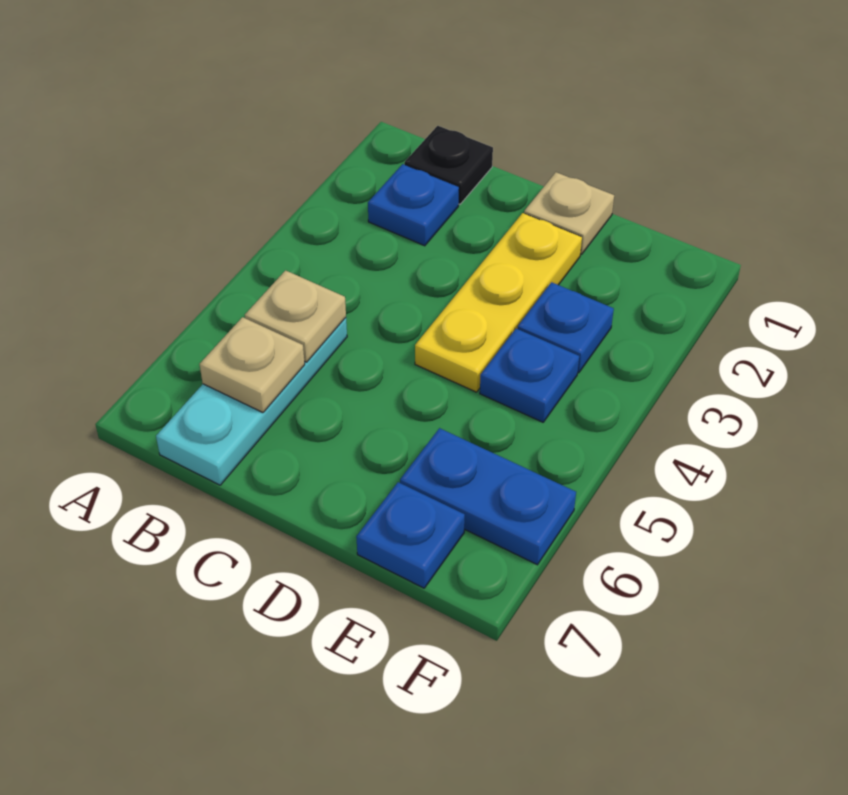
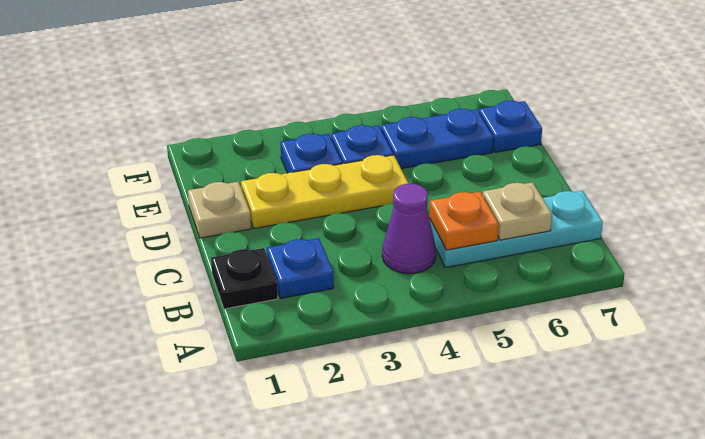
none -> purple cone B4 level 1
tan plate B5 level 2 -> orange plate B5 level 2
blue plate E6:F6 level 1 -> blue plate E5:E6 level 1

